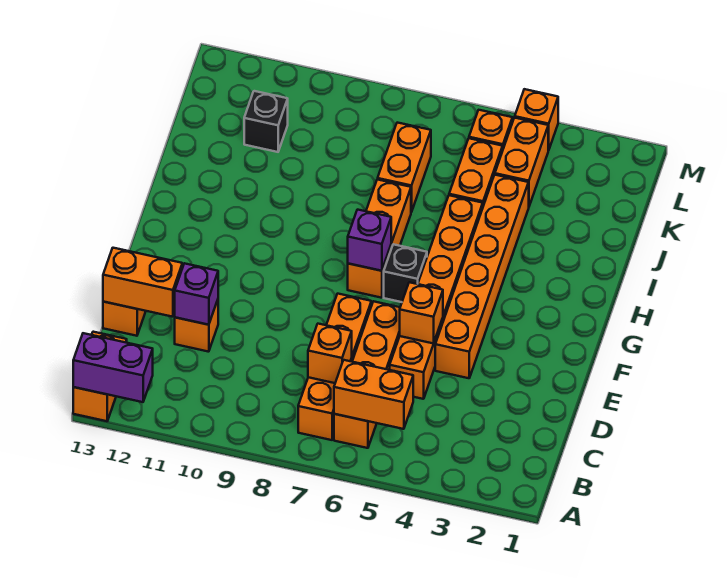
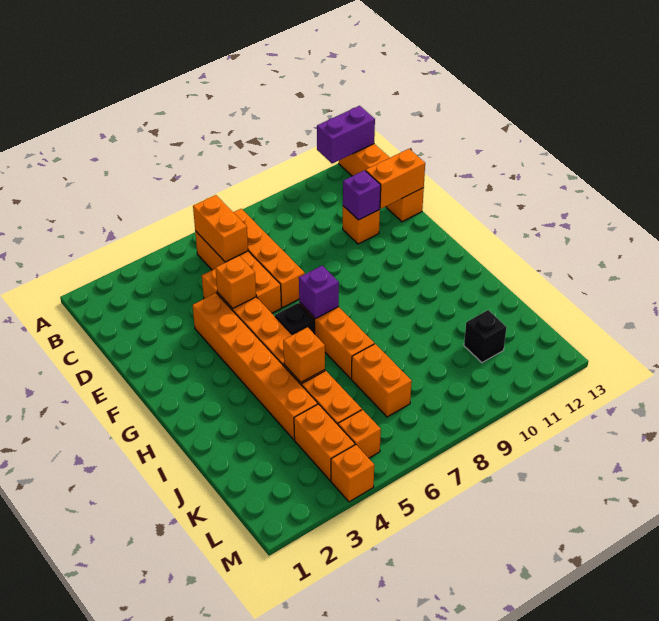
orange brick B5:B6 level 2 -> orange brick B6:C6 level 2
orange brick C7 level 2 -> orange brick I5 level 2

